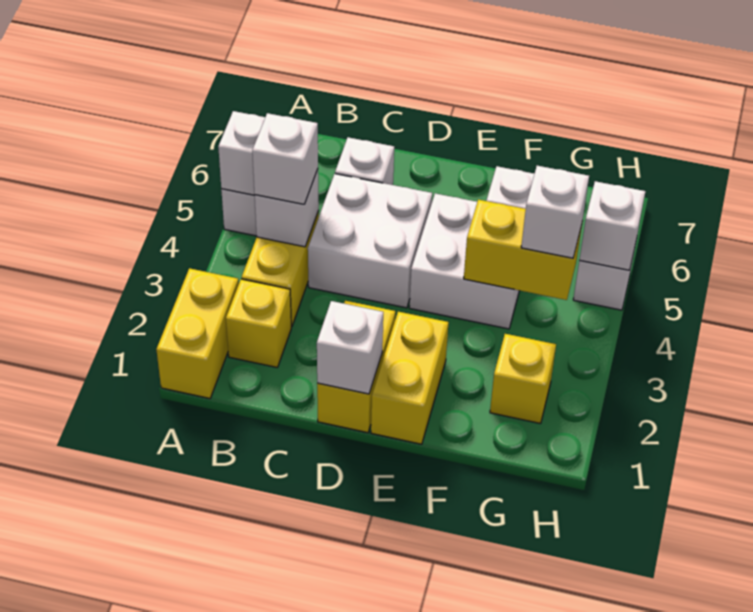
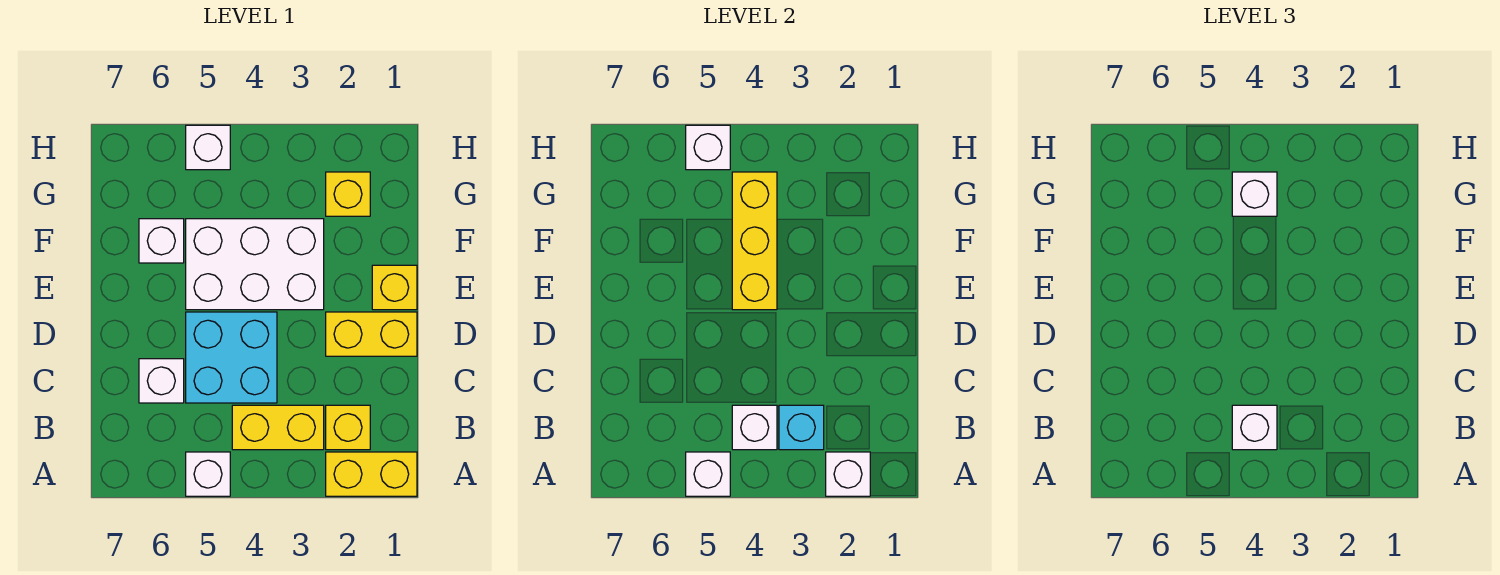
none -> cyan brick B3 level 2
white brick C4:D5 level 1 -> cyan brick C4:D5 level 1
white brick D1 level 2 -> white brick A2 level 2
yellow brick E1:E2 level 1 -> yellow brick E1 level 1
white brick E4:F5 level 1 -> white brick E3:F5 level 1
yellow brick F4:G4 level 2 -> yellow brick E4:G4 level 2

